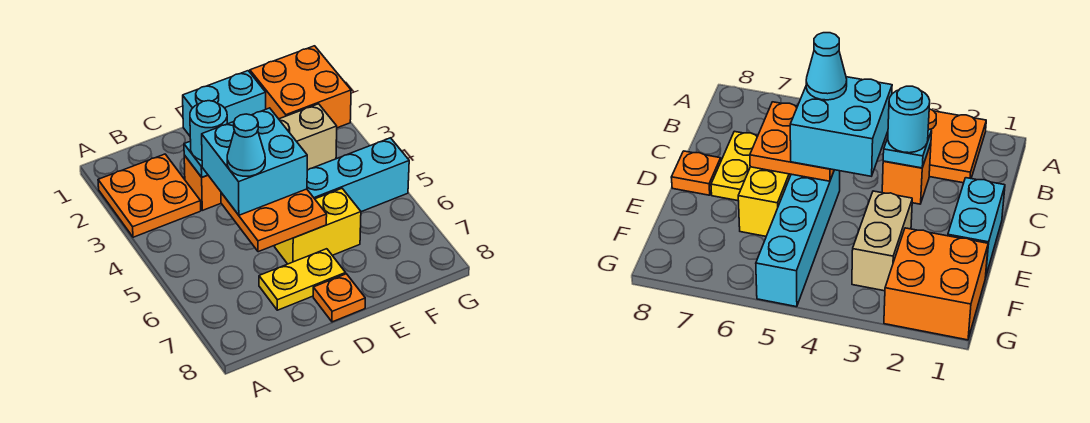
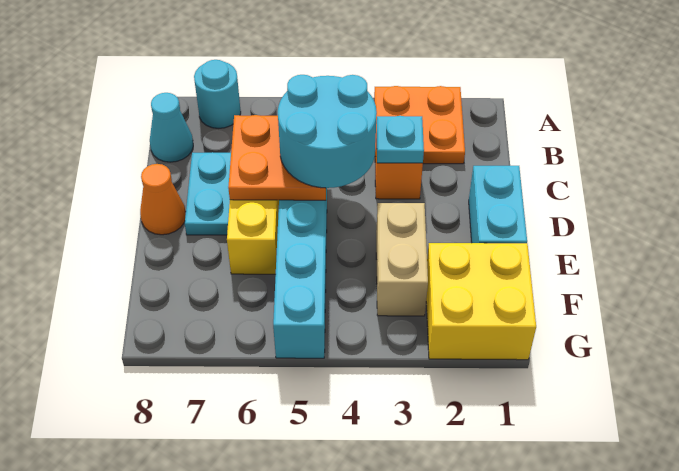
cyan round brick C3 level 3 -> cyan round brick A7 level 1
cyan brick C4:D5 level 3 -> cyan round brick C4:D5 level 3
cyan cone C5 level 4 -> cyan cone B8 level 1
yellow plate C7:D7 level 1 -> cyan plate C7:D7 level 1
orange plate D8 level 1 -> orange cone D8 level 1
orange brick F1:G2 level 1 -> yellow brick F1:G2 level 1

